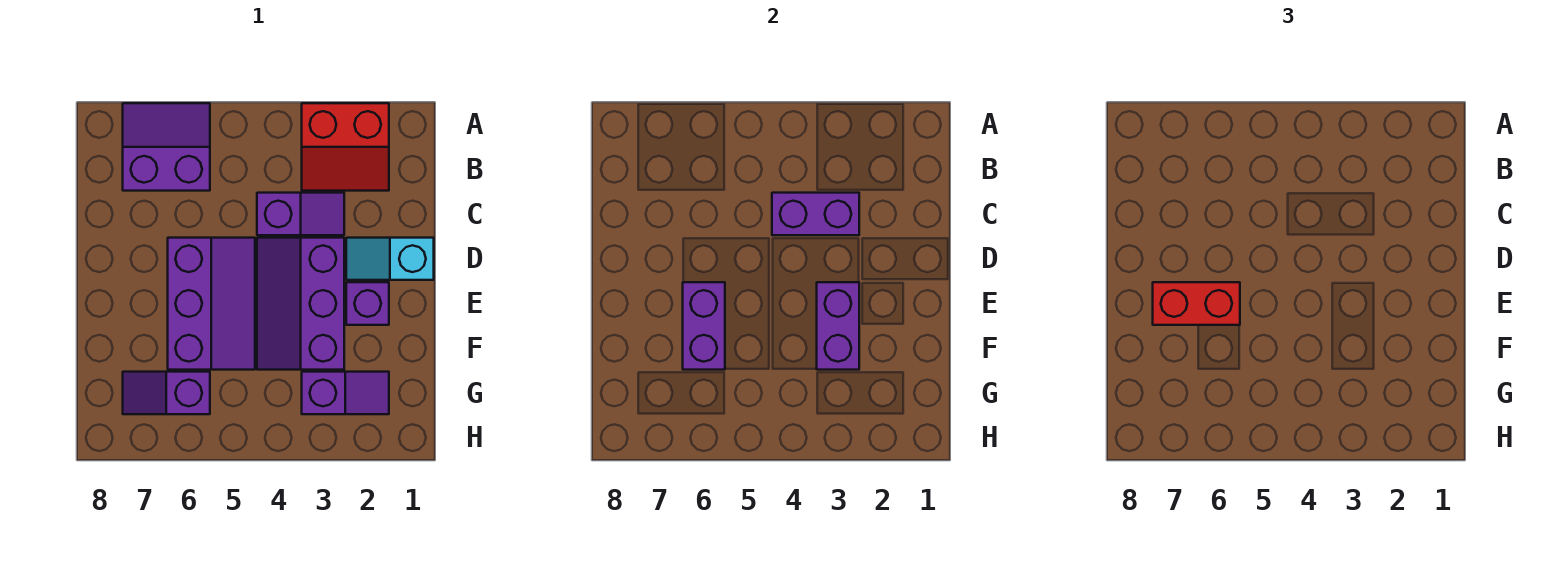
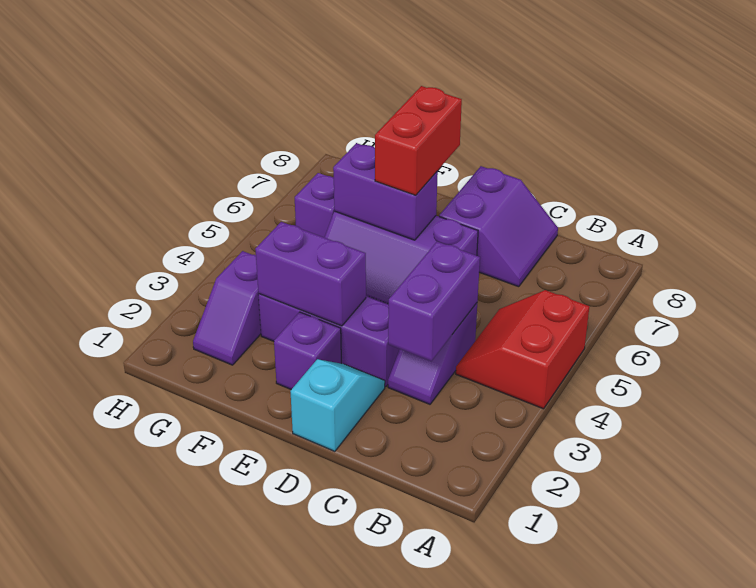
red slope A2:B3 level 1 top A -> red slope A4:B5 level 1 top A
purple slope A6:B7 level 1 top B -> purple slope C7:D8 level 1 top D

